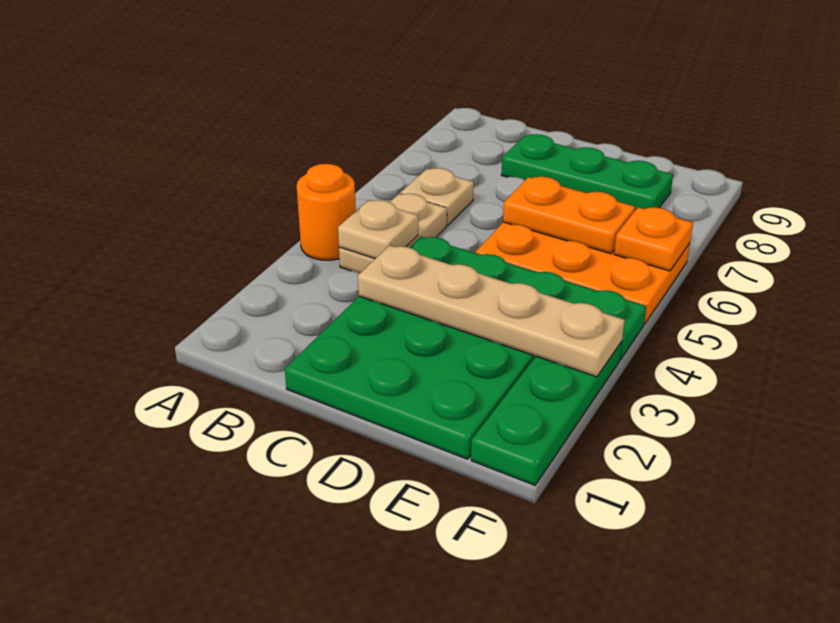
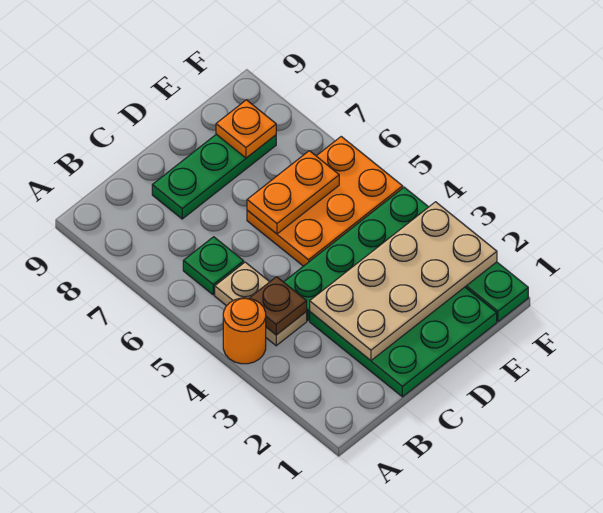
tan plate B4 level 2 -> brown plate B4 level 2
tan plate B6 level 1 -> green plate B6 level 1
tan plate C3:F3 level 2 -> tan plate C2:F3 level 2
orange plate F6 level 2 -> orange plate E8 level 2

